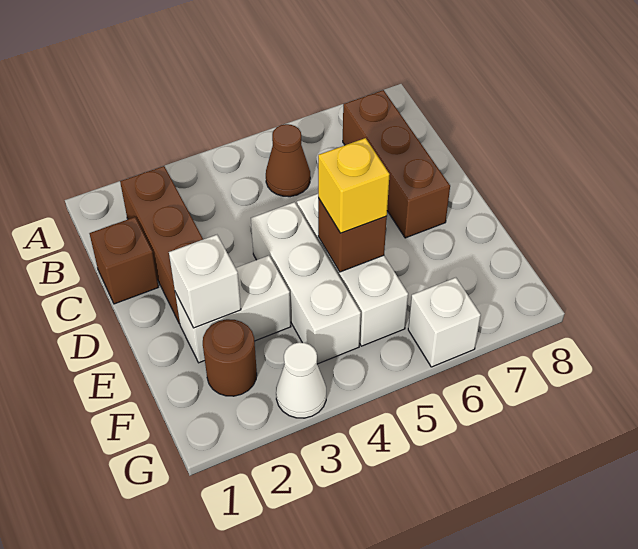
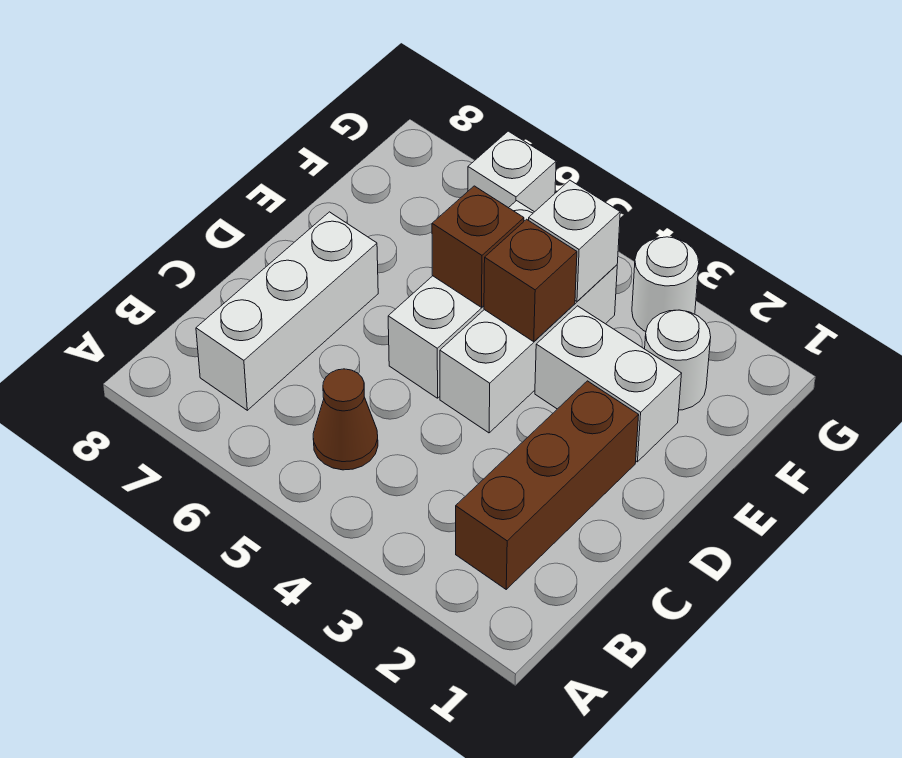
brown brick B7:D7 level 1 -> white brick B7:D7 level 1
brown brick C1 level 1 -> brown brick E4 level 2
white brick E2 level 2 -> white brick F4 level 2
yellow brick E5 level 3 -> none
brown round brick F2 level 1 -> white round brick F2 level 1
white cone G3 level 1 -> white round brick G3 level 1

